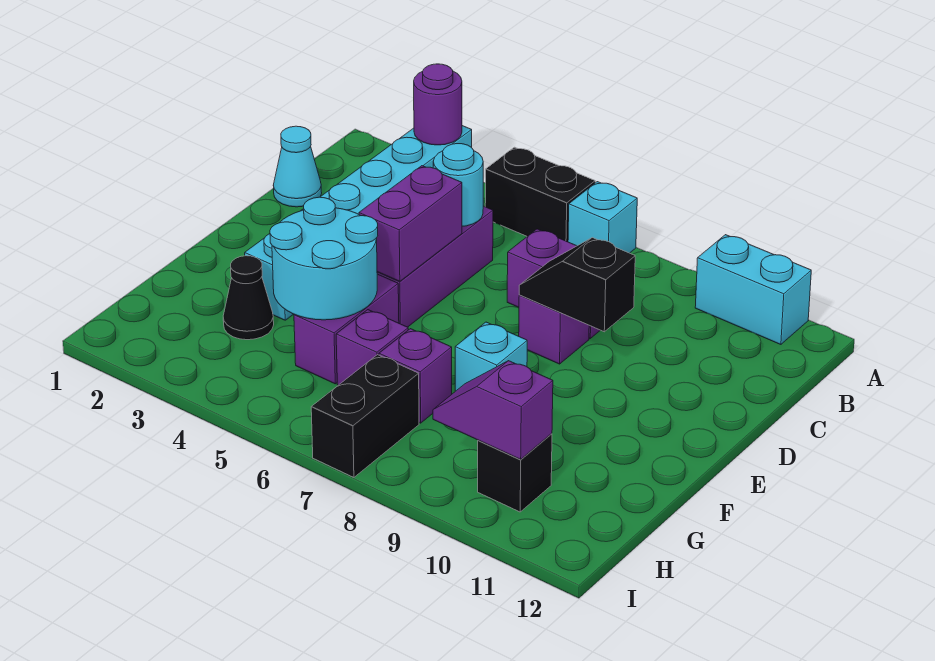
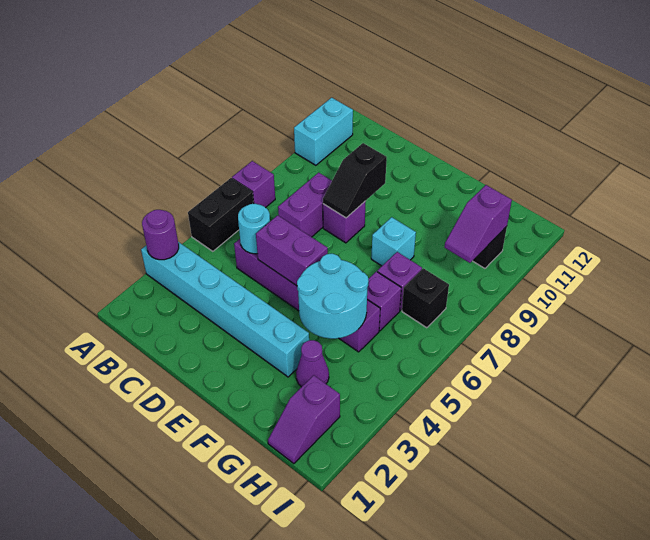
cyan brick A7 level 1 -> purple brick A7 level 1
cyan cone C1 level 1 -> none
black cone G3 level 1 -> purple cone G3 level 1
none -> purple slope H1:H2 level 1 top 2
black brick H7:I7 level 1 -> black brick H7 level 1

